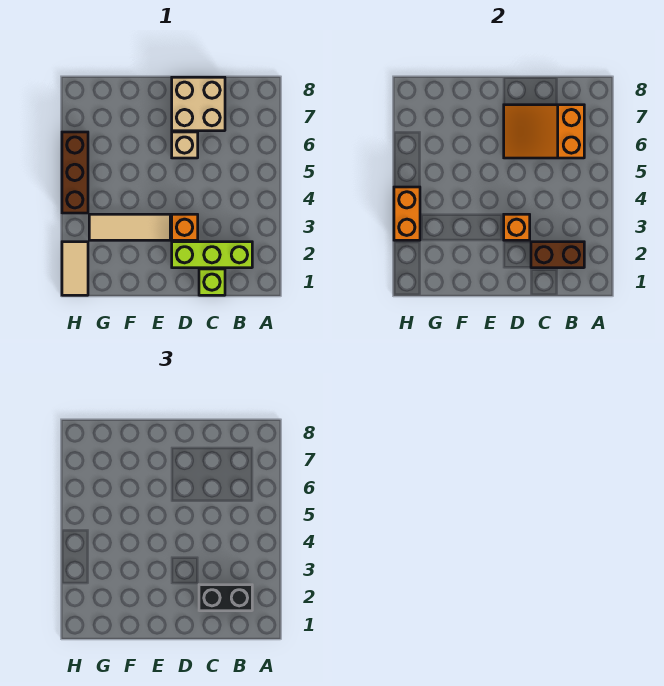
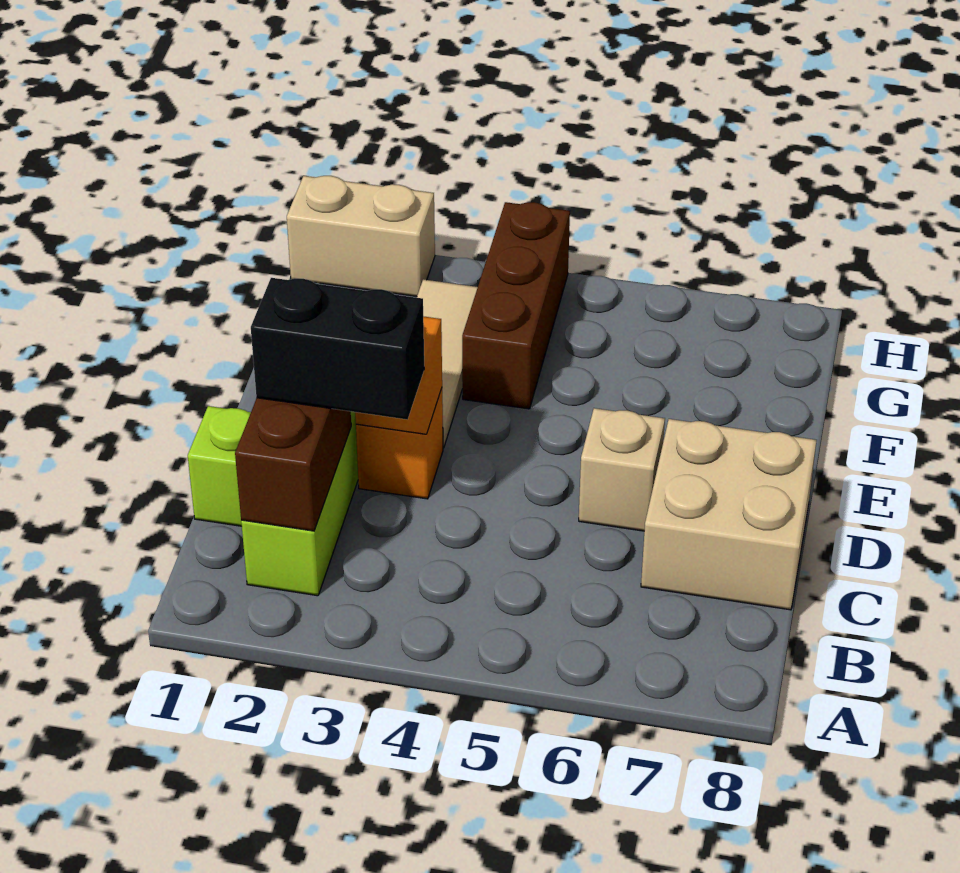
black brick B2:C2 level 3 -> black brick C2:C3 level 3
orange slope B6:D7 level 2 top B -> none
tan tile H1:H2 level 1 -> tan brick H1:H2 level 1
orange brick H3:H4 level 2 -> none
brown brick H4:H6 level 1 -> brown brick F4:H4 level 1

